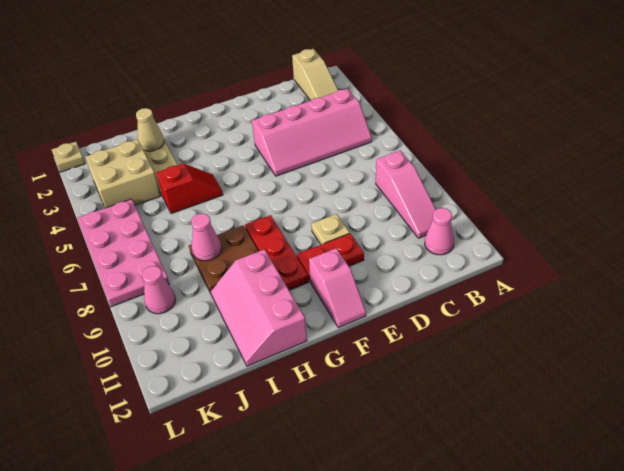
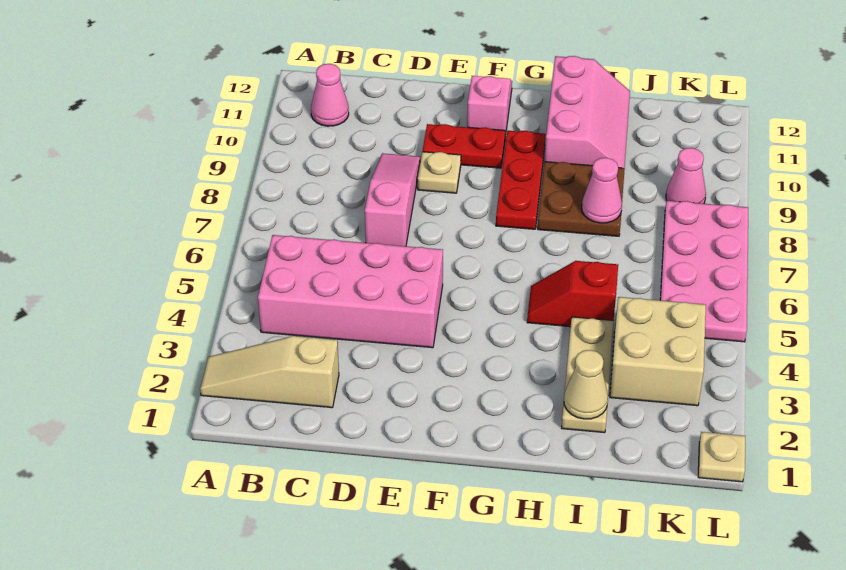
tan slope B1:B3 level 1 top 1 -> tan slope A2:C2 level 1 top C
pink slope B4:E5 level 1 top 4 -> pink brick B4:E5 level 1
pink slope B8:B10 level 1 top 8 -> pink slope D7:D9 level 1 top 7

